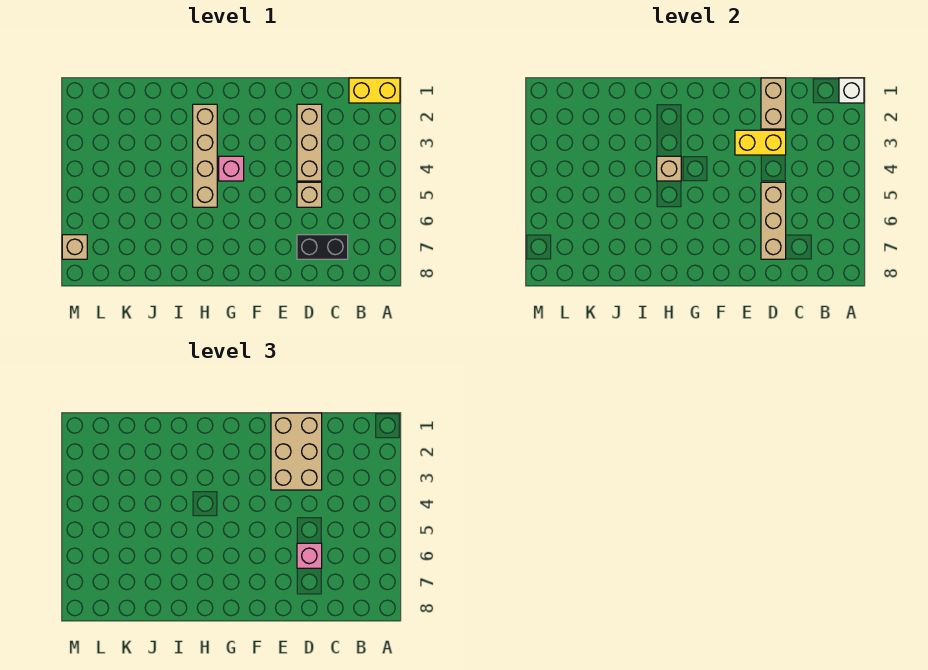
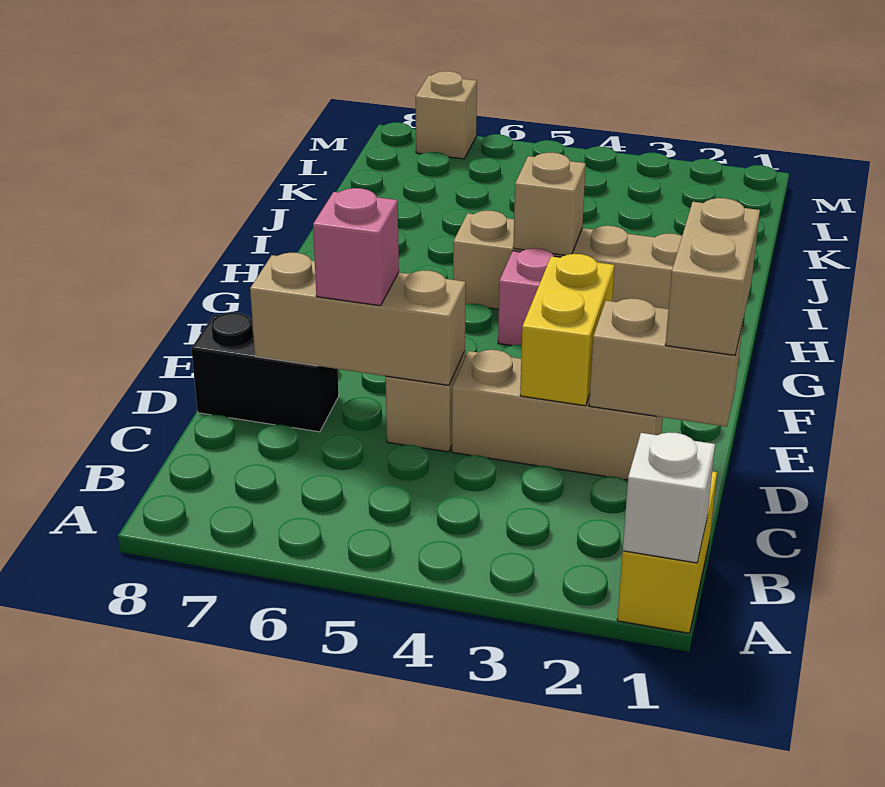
black brick C7:D7 level 1 -> black brick D7:D8 level 1
tan brick D1:E3 level 3 -> tan brick D1:E1 level 3

